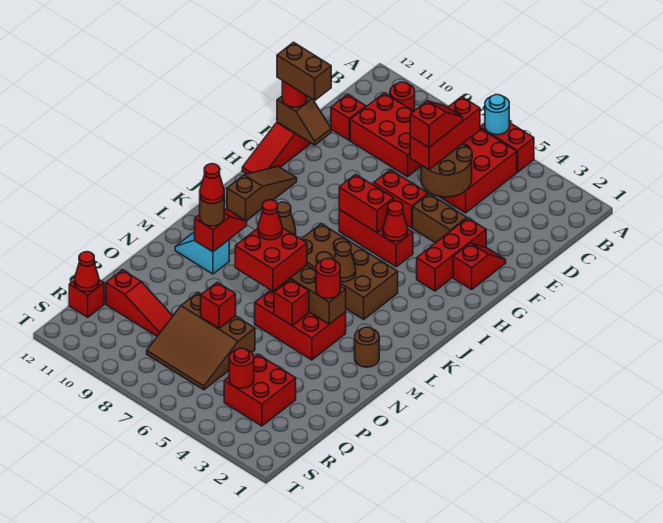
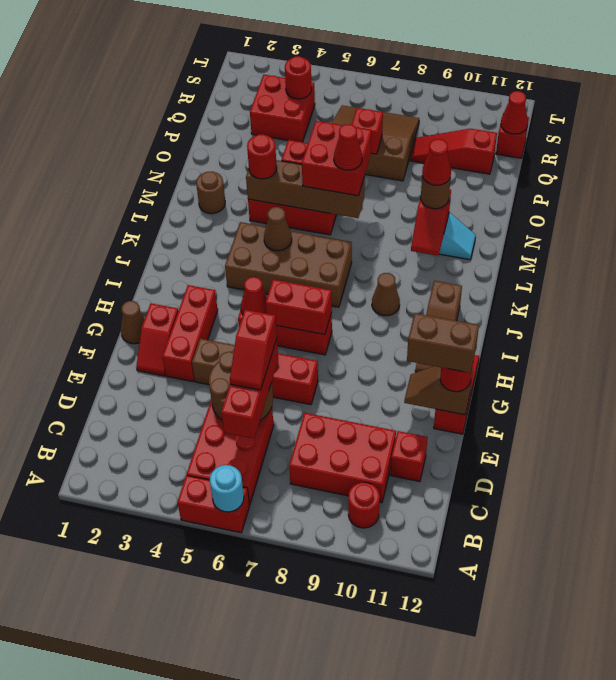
none -> brown cone G1 level 1

